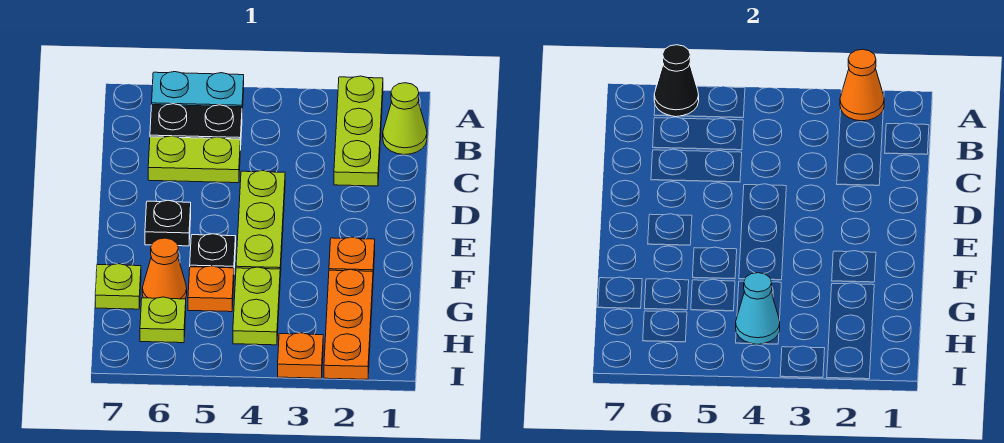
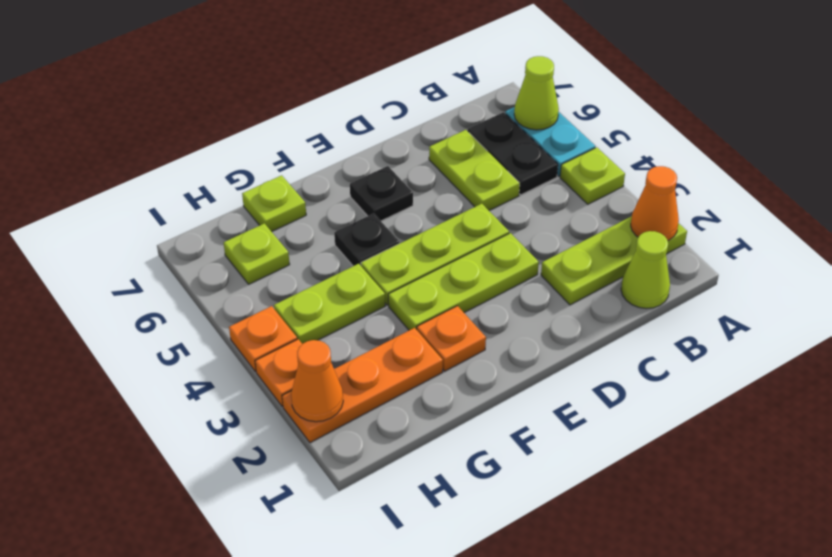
none -> lime plate A4 level 1
black cone A6 level 2 -> lime cone A6 level 2
none -> lime plate D3:F3 level 1
orange plate G5 level 1 -> orange plate I4 level 1
orange cone G6 level 1 -> orange cone I2 level 2
cyan cone H4 level 2 -> none

